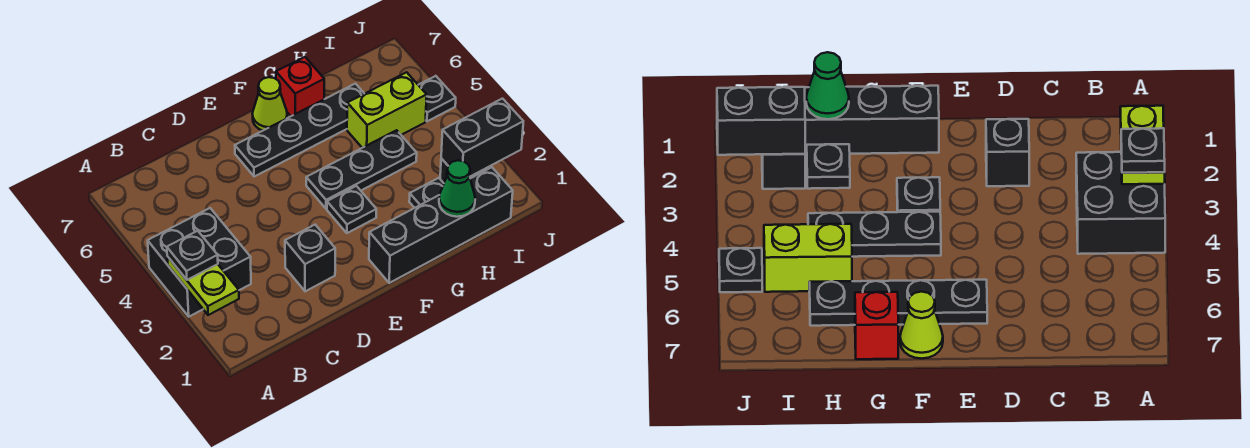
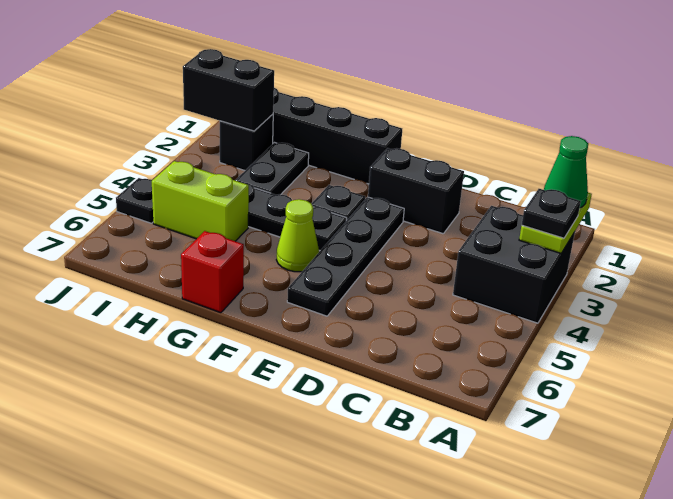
black brick D2 level 1 -> black brick D2:E2 level 1
black plate E6:H6 level 1 -> black plate E3:E6 level 1
lime cone F7 level 1 -> lime cone F5 level 1
green cone H1 level 2 -> green cone A2 level 3
black plate H2 level 1 -> black plate H2:H3 level 1

